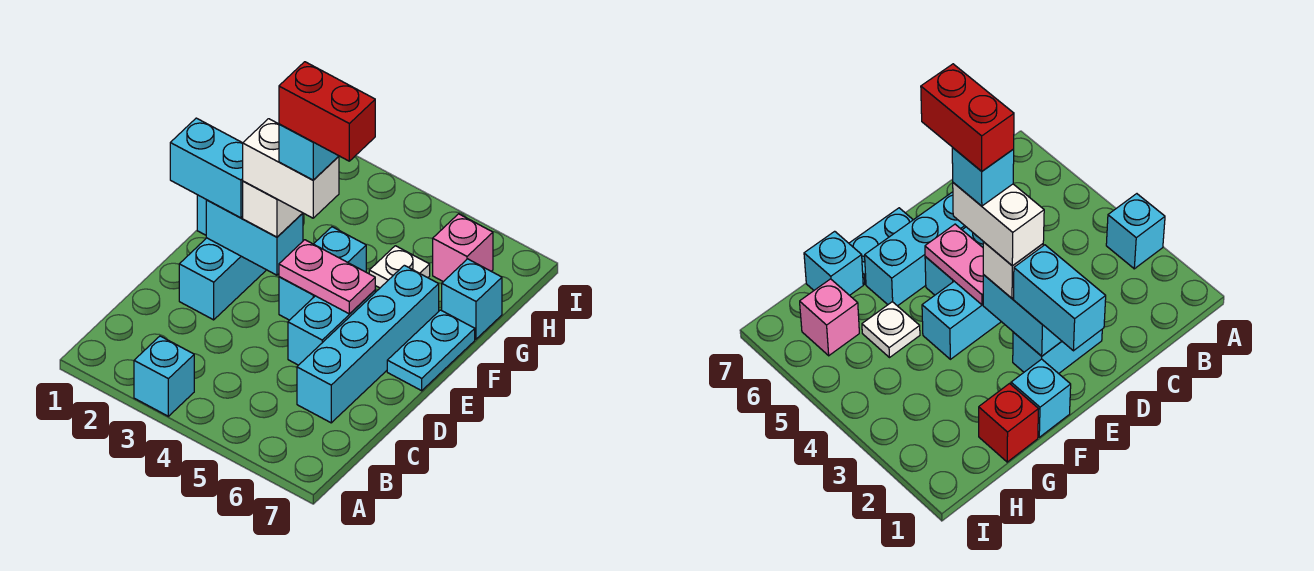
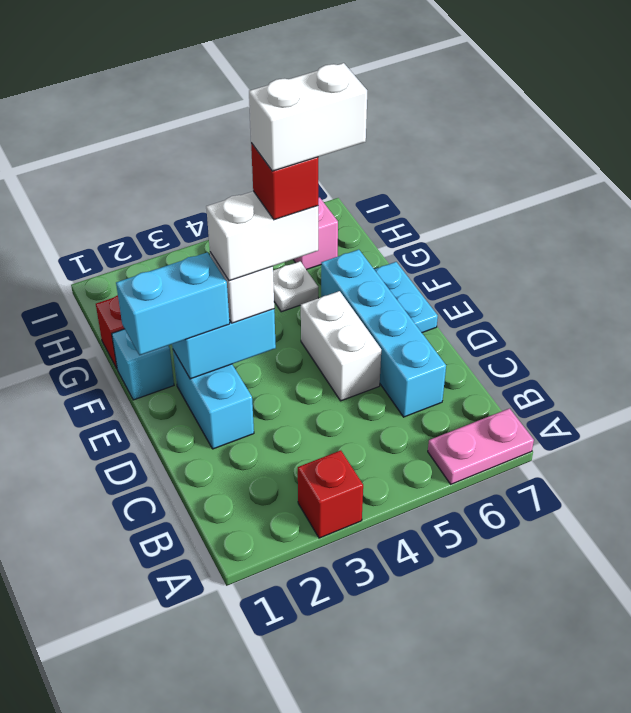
cyan brick A3 level 1 -> red brick A3 level 1
cyan brick D5:E5 level 1 -> white brick D5:E5 level 1
cyan brick E4:F4 level 1 -> none
pink plate E4:E5 level 2 -> pink plate A6:A7 level 1
cyan brick E4 level 5 -> red brick E4 level 5
red brick E4:E5 level 6 -> white brick E4:E5 level 6
cyan brick G7 level 1 -> none

